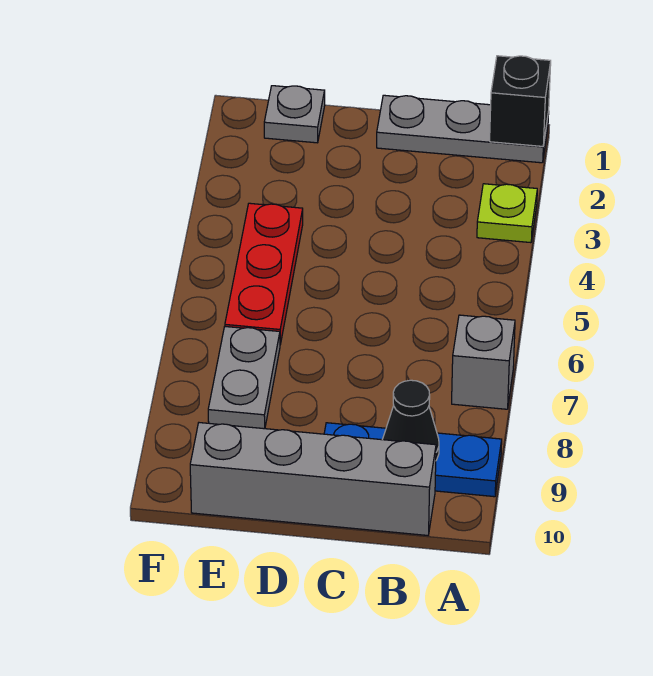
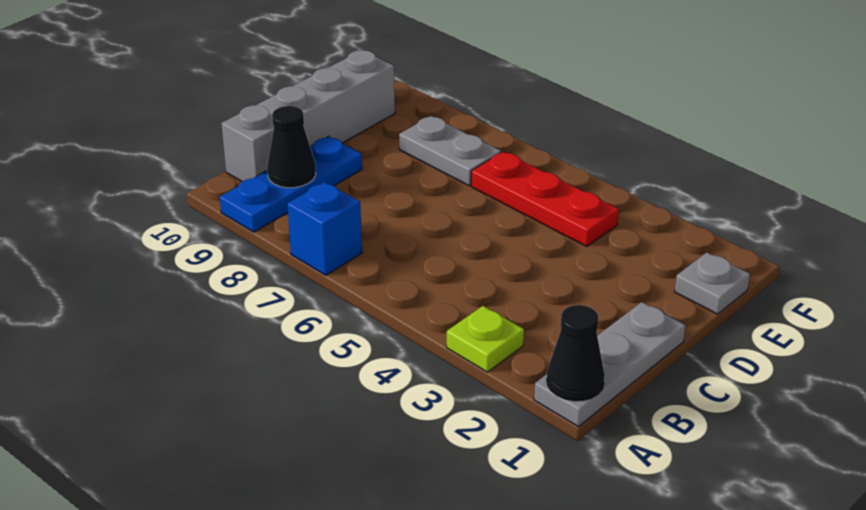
black brick A1 level 2 -> black cone A1 level 2
grey brick A7 level 1 -> blue brick A7 level 1

